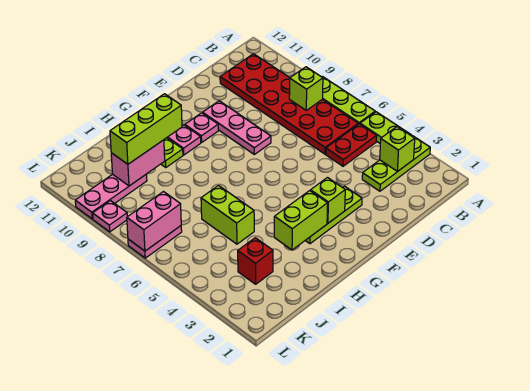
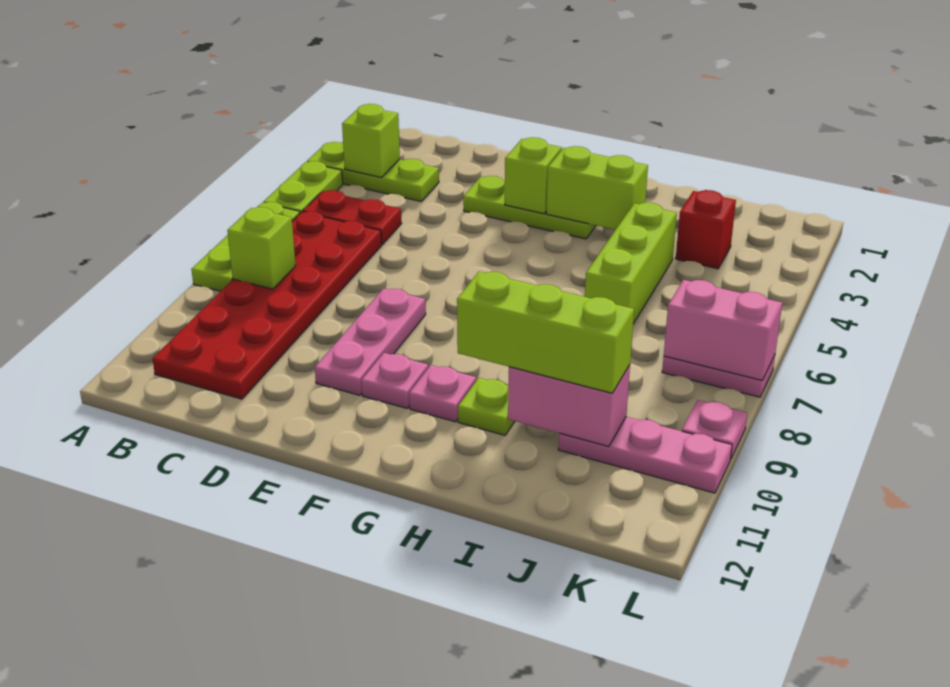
lime brick I5:I6 level 1 -> lime brick I4:I6 level 1

